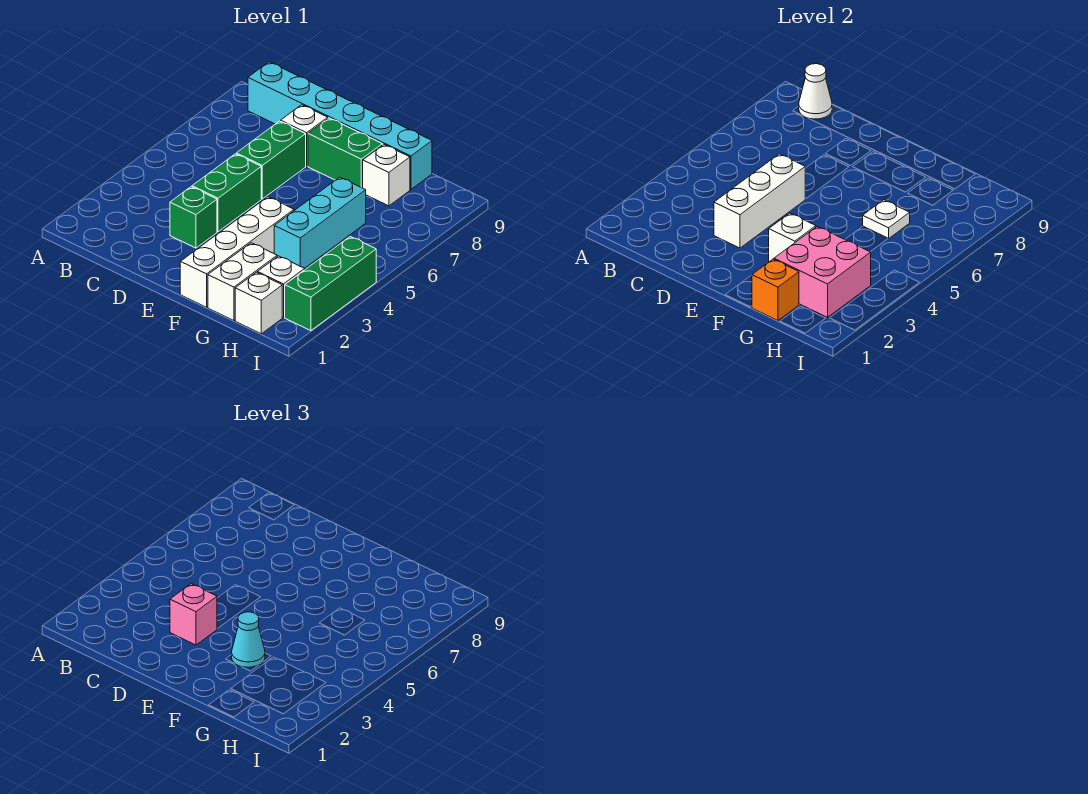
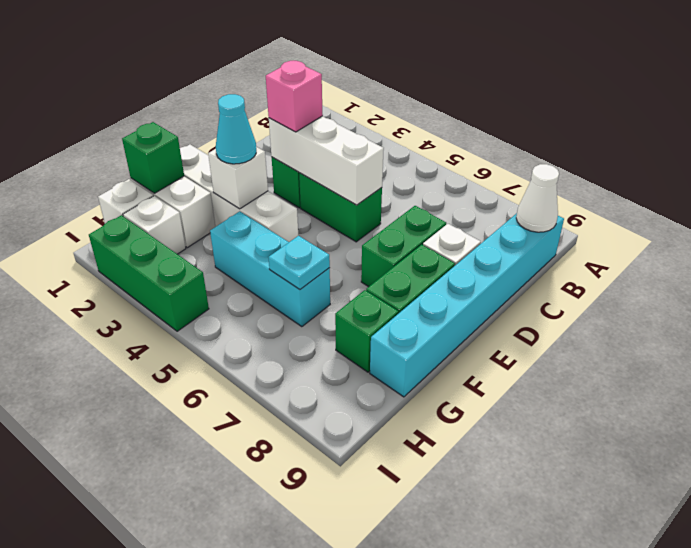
green brick D6:D7 level 1 -> green brick D7:E7 level 1
orange brick G1 level 2 -> green brick G1 level 2
pink brick G2:H3 level 2 -> none
white plate G6 level 2 -> cyan plate G6 level 2
white brick G8 level 1 -> green brick G8 level 1

